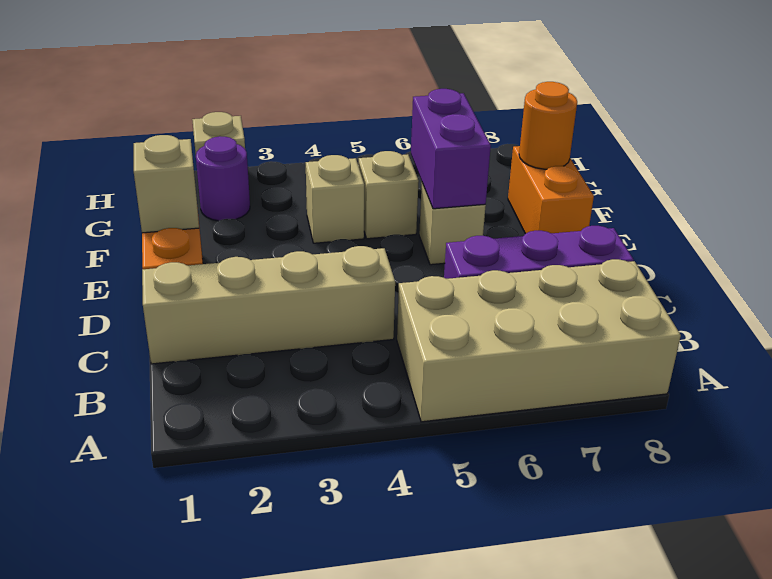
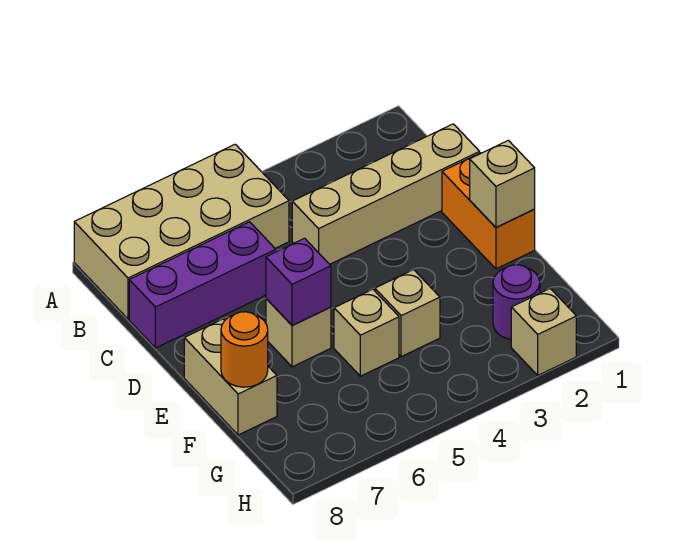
purple brick E6:F6 level 2 -> purple brick E6 level 2
orange brick E8:F8 level 1 -> tan brick E8:F8 level 1

